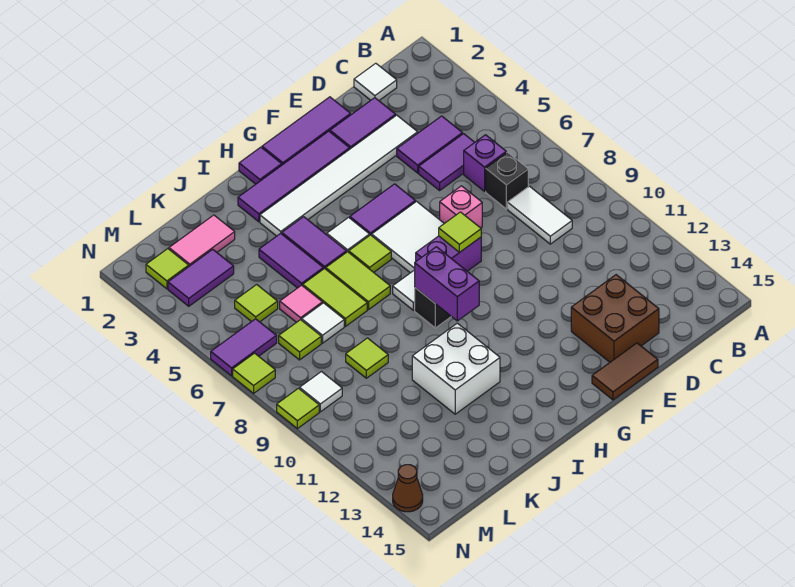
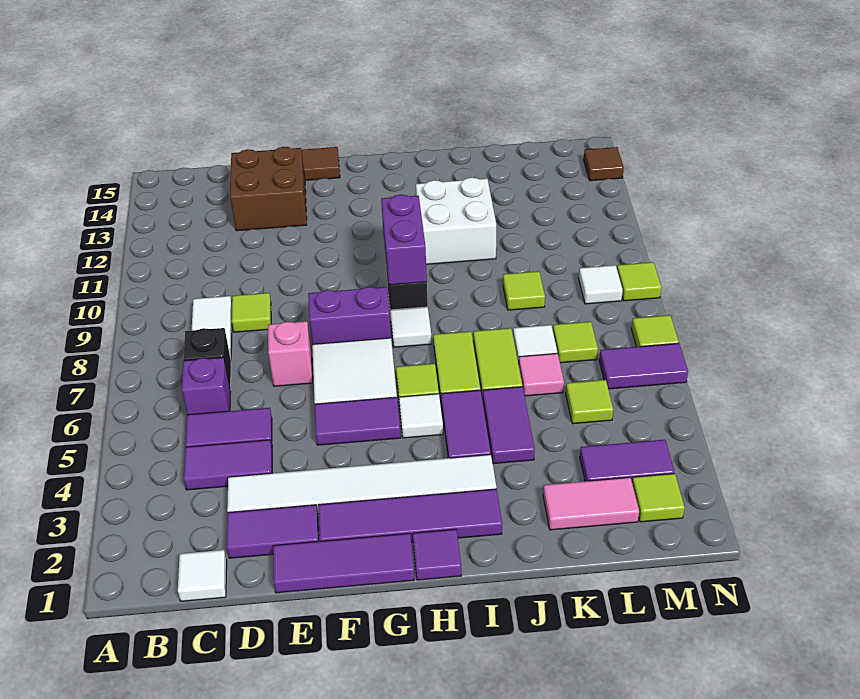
lime tile F8 level 2 -> lime tile D9 level 1
brown cone N14 level 1 -> brown tile N14 level 1

